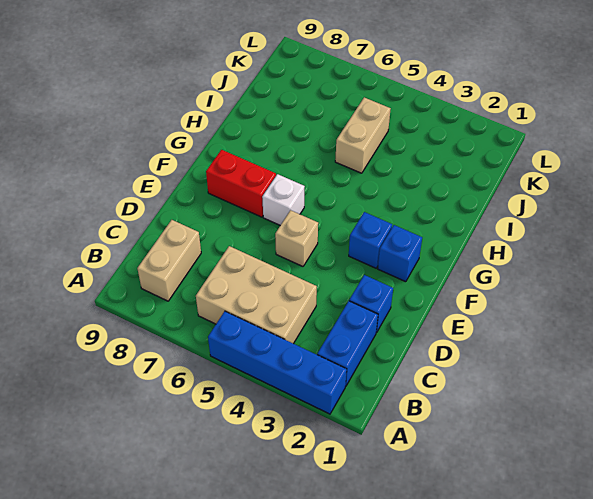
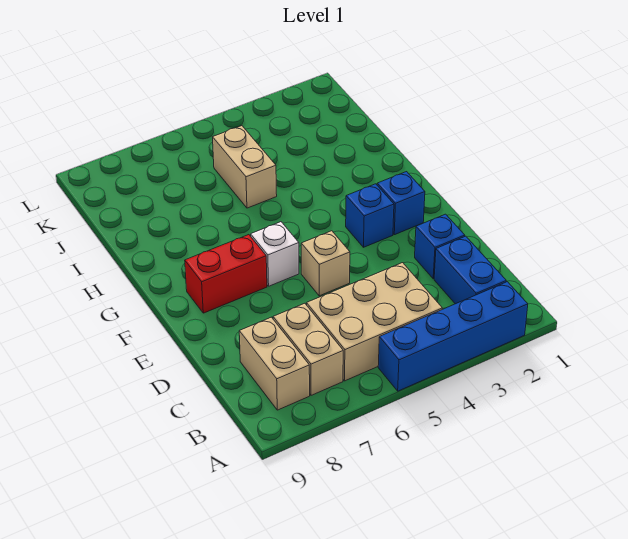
none -> tan brick B7:C7 level 1

